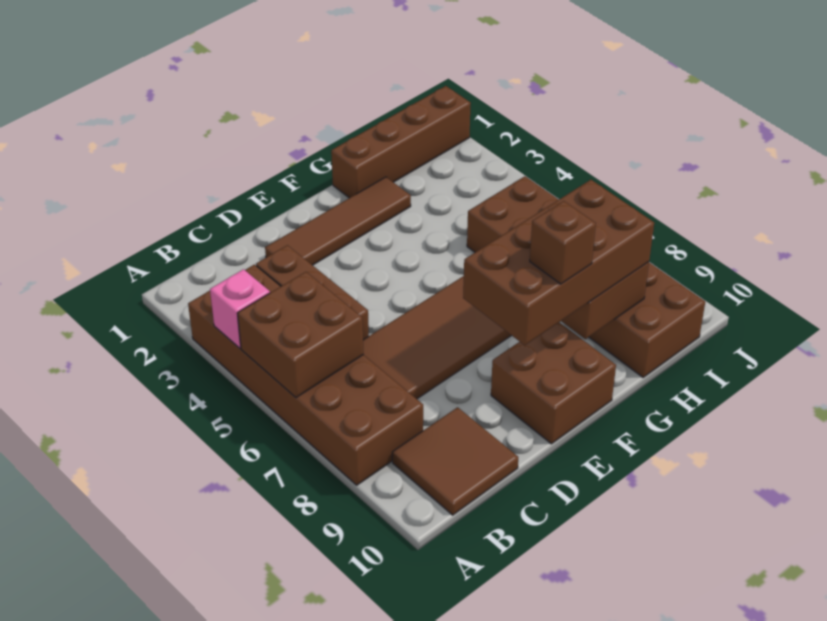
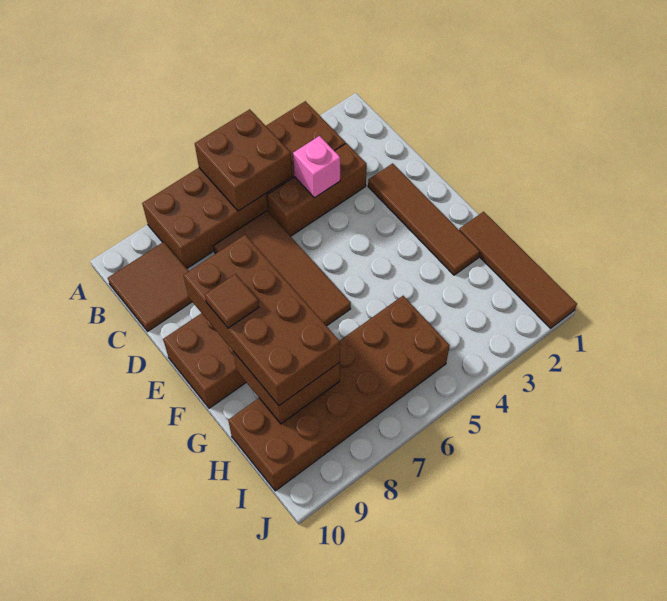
pink brick A4 level 2 -> pink brick C4 level 2
brown brick F9 level 4 -> brown tile F9 level 4
brown brick G1:J1 level 1 -> brown tile G1:J1 level 1

